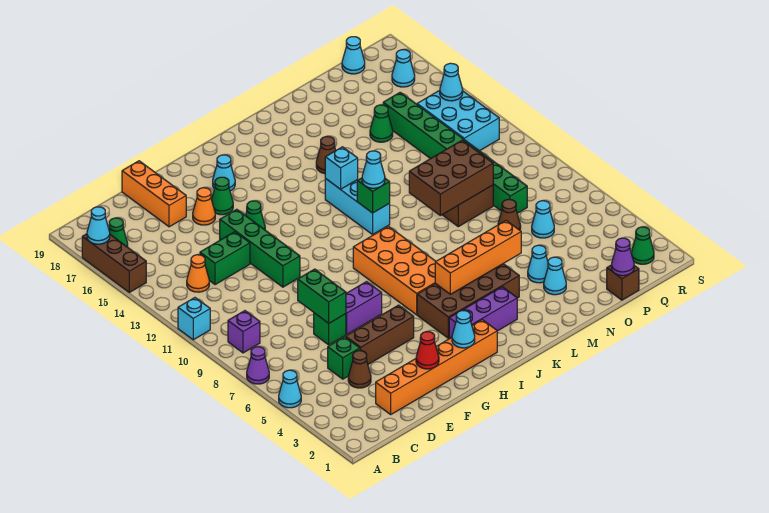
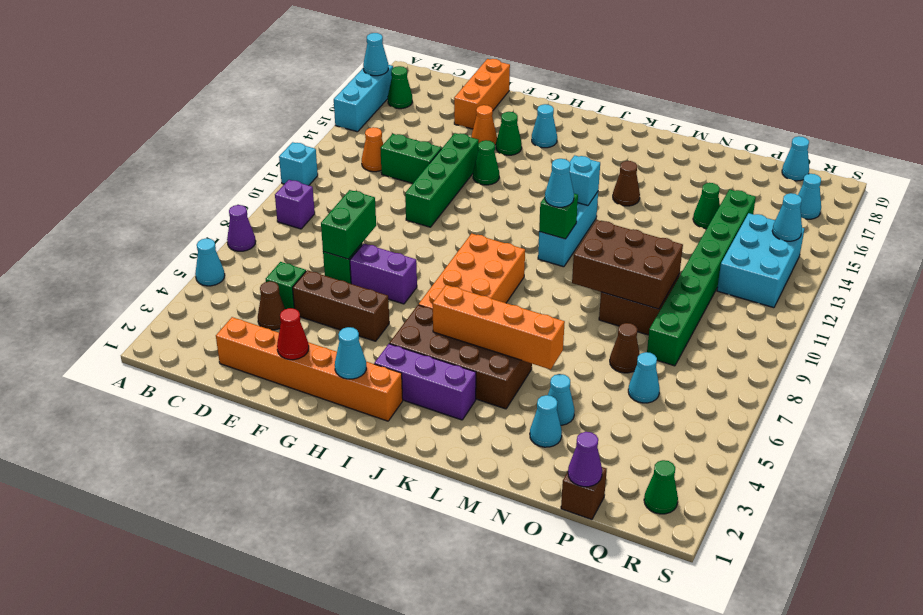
brown brick A15:A17 level 1 -> cyan brick A15:A17 level 1

